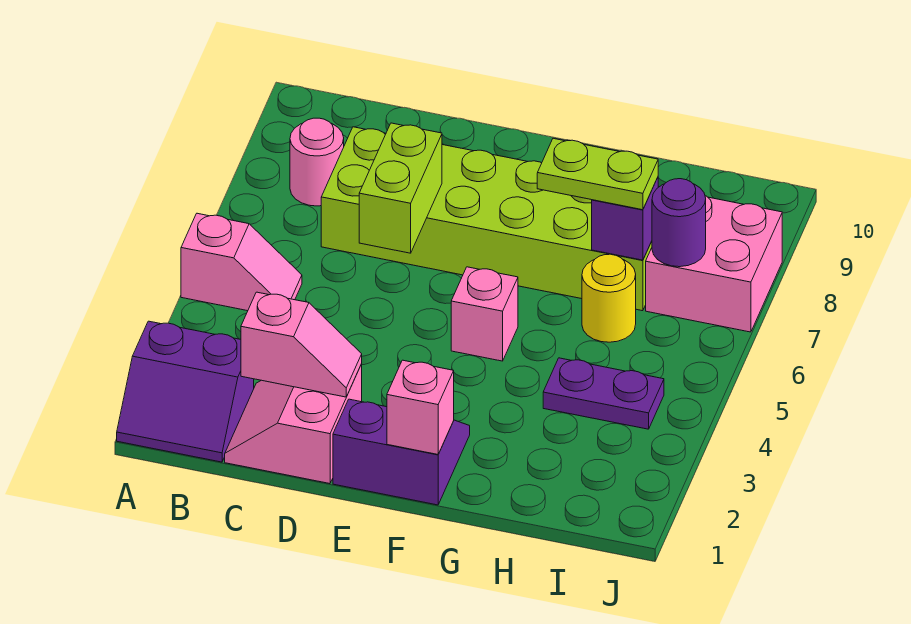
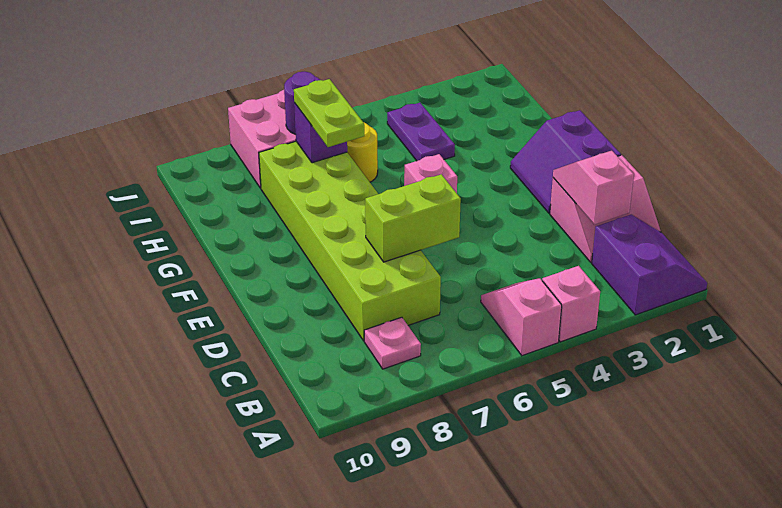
pink round brick B8 level 1 -> pink plate B8 level 1
pink brick F1 level 2 -> pink brick A4 level 1

